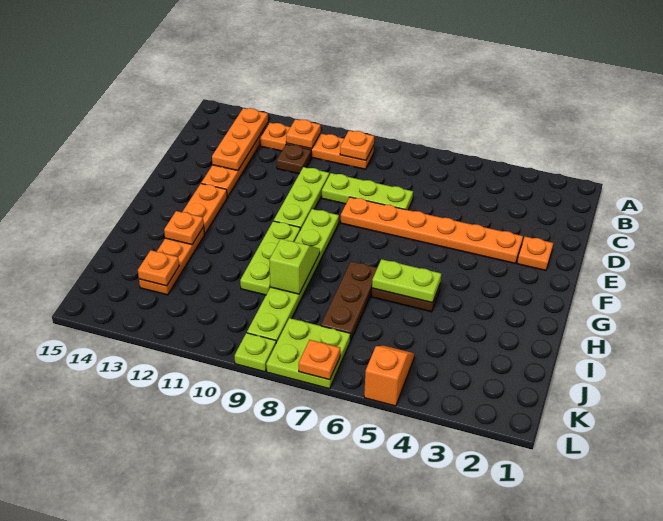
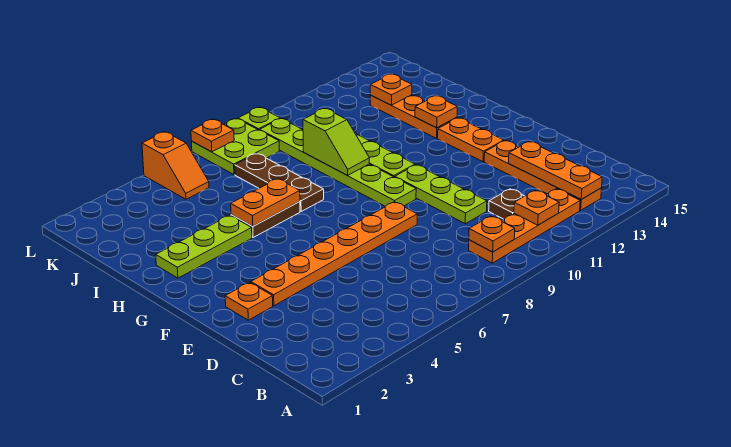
lime plate D7:D9 level 1 -> lime plate H2:H4 level 1
lime plate H5:H6 level 2 -> orange plate H5:H6 level 2

